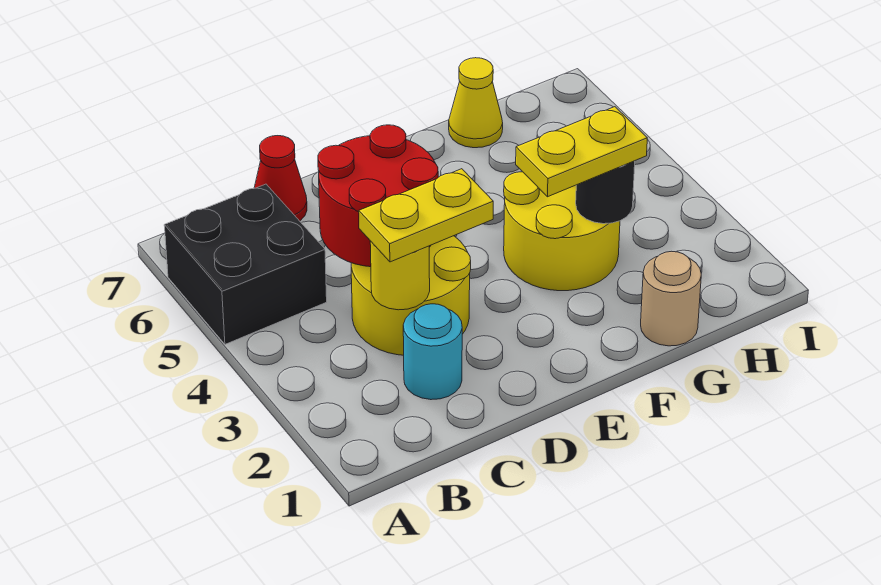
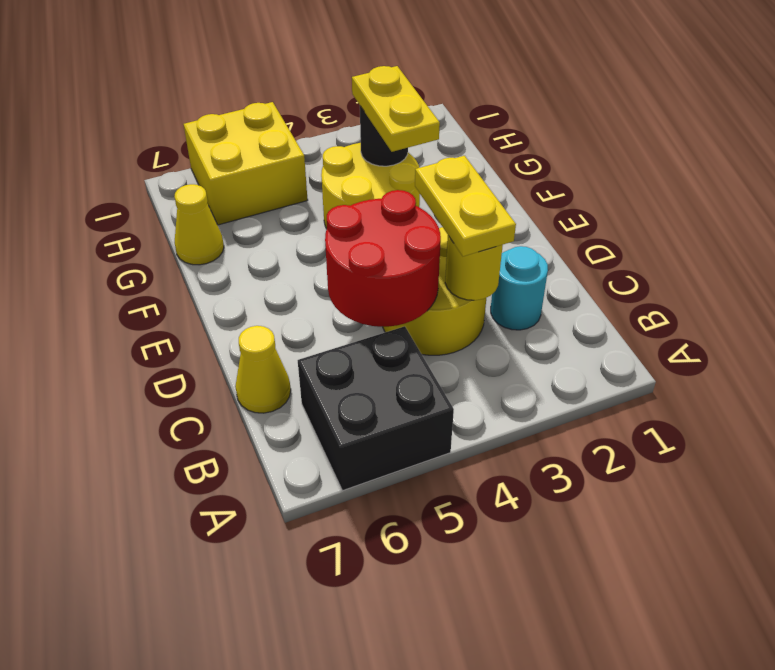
red cone C7 level 1 -> yellow cone C7 level 1
tan round brick G1 level 1 -> none
none -> yellow brick H5:I6 level 1

